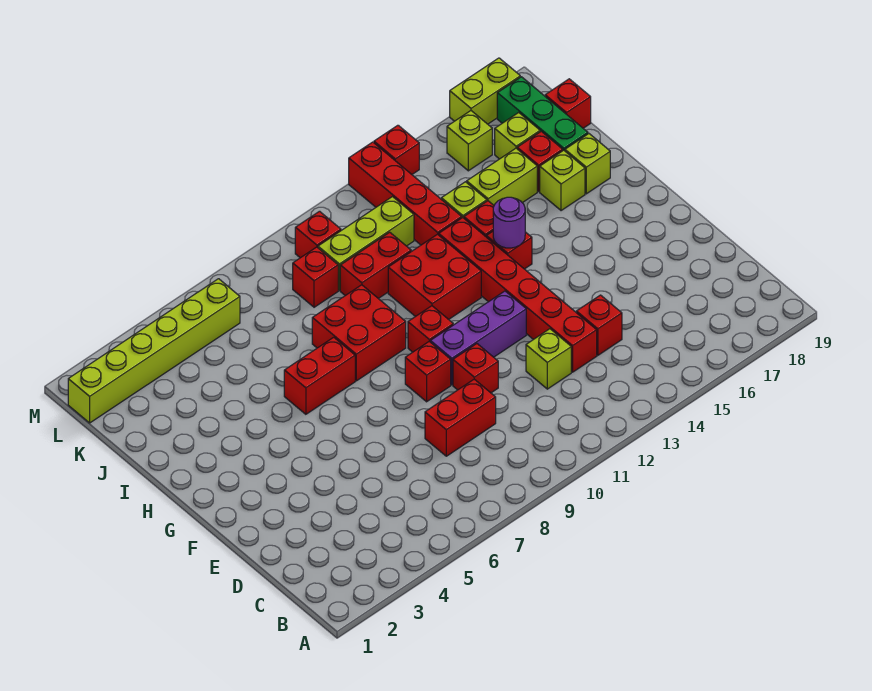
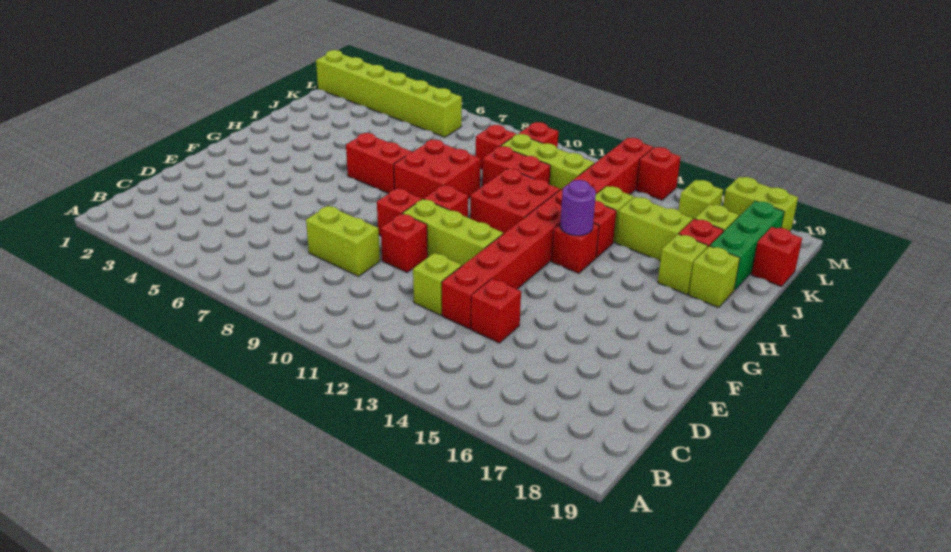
red brick D8:D9 level 1 -> lime brick D8:D9 level 1
purple brick F10:F12 level 1 -> lime brick F10:F12 level 1

